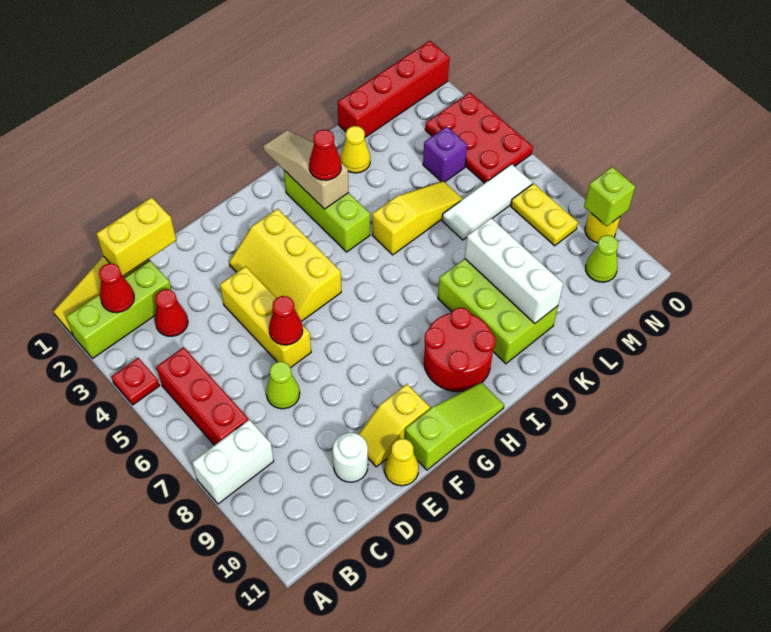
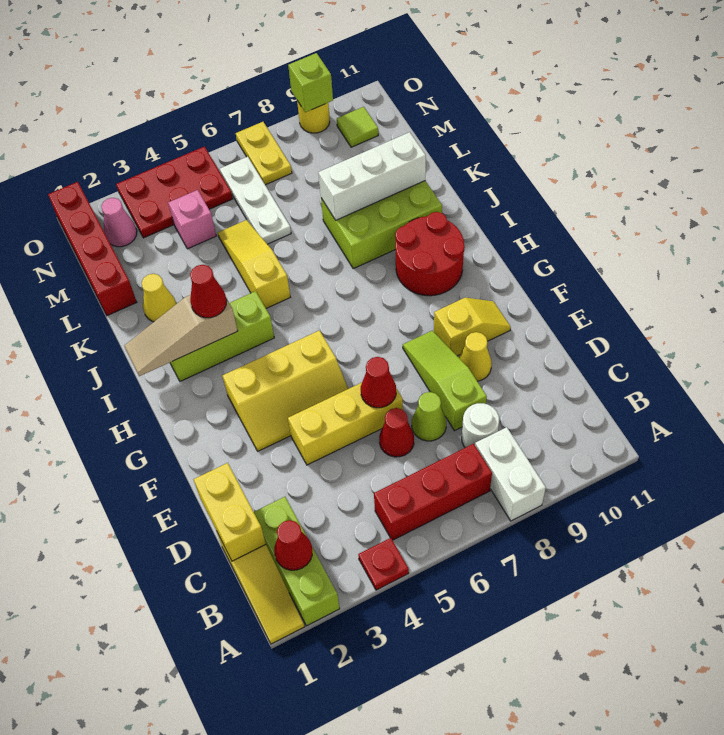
red cone C3 level 1 -> red cone D6 level 1
white round brick D10 level 1 -> white round brick C8 level 1
yellow slope E10:F10 level 1 top F -> yellow slope F9:F10 level 1 top 9
yellow cone E11 level 1 -> yellow cone E9 level 1
lime slope F11:H11 level 1 top F -> lime slope D8:F8 level 1 top D
white tile L6:N6 level 1 -> white plate L6:N6 level 1
purple brick M4 level 1 -> pink brick M4 level 1
none -> pink cone N2 level 1
yellow plate N7:N8 level 1 -> yellow plate N7:O7 level 1
lime cone N10 level 1 -> lime tile N10 level 1

